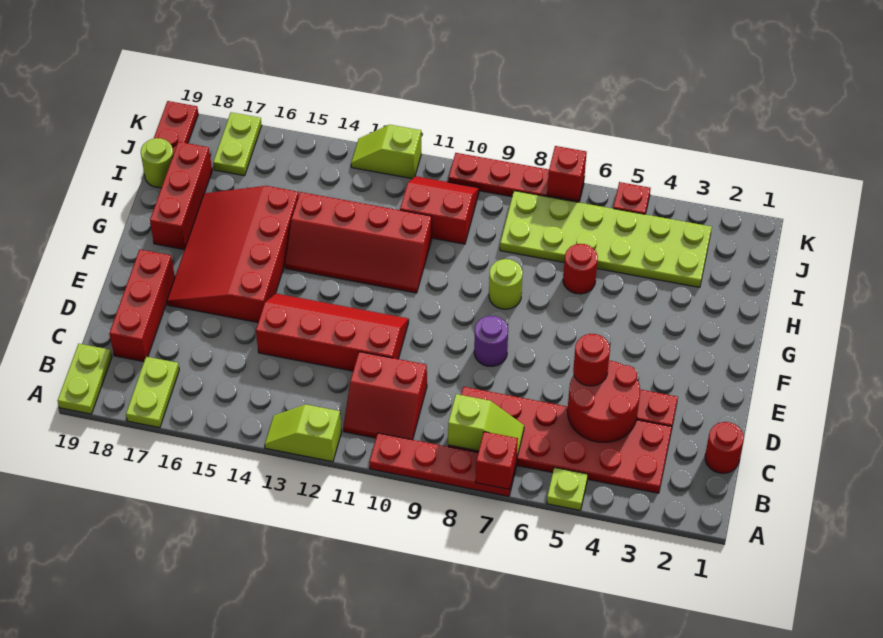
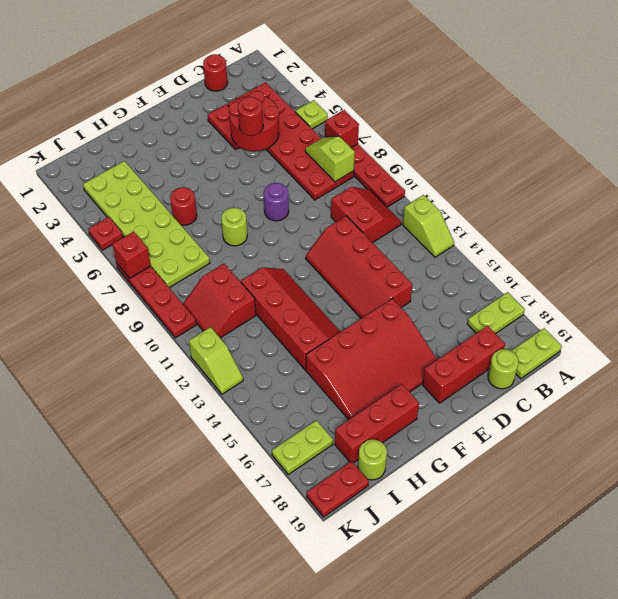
none -> lime round brick C19 level 1

